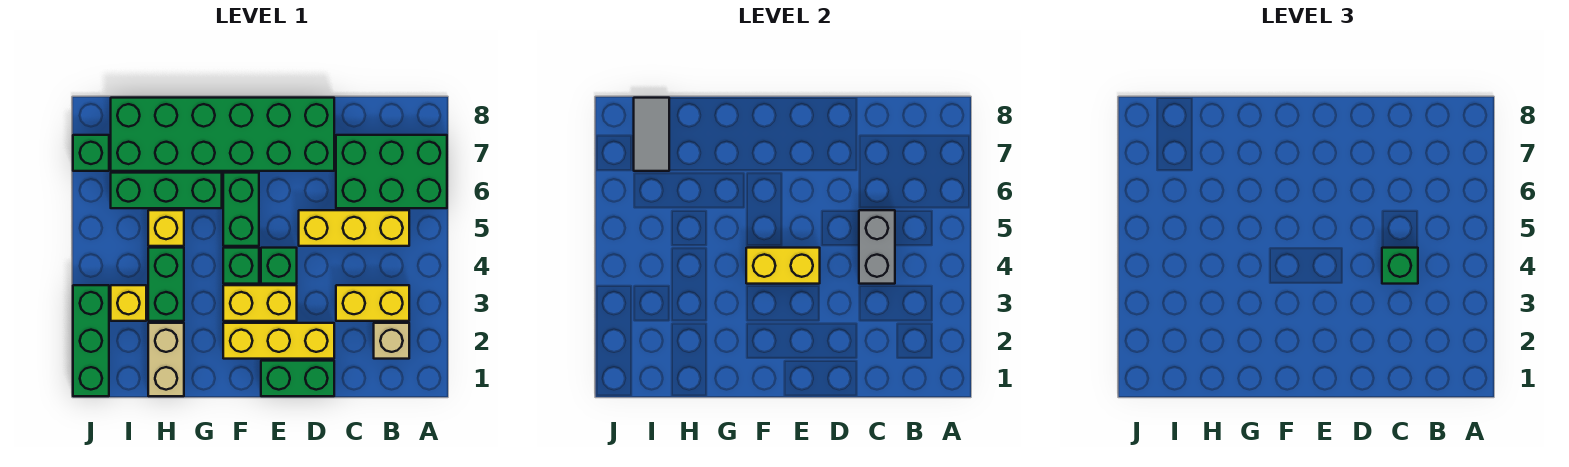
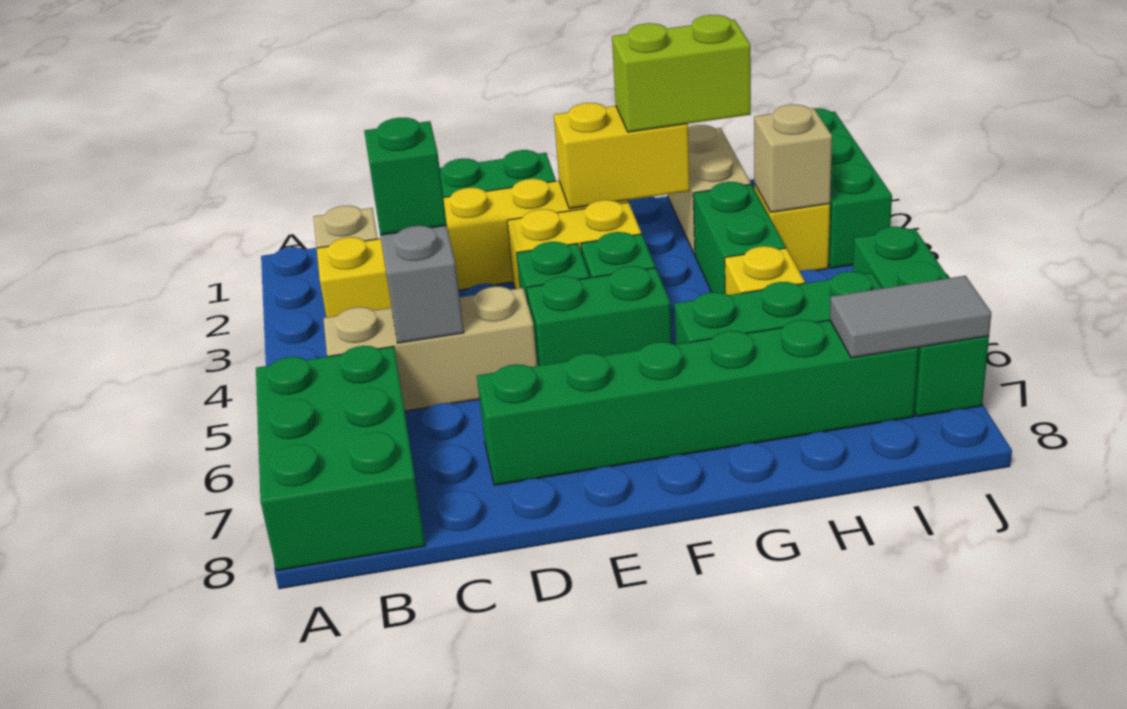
green brick A6:C7 level 1 -> green brick A6:B8 level 1
yellow brick B5:D5 level 1 -> tan brick B5:D5 level 1
green brick D7:I8 level 1 -> green brick D7:I7 level 1
yellow brick E4:F4 level 2 -> yellow brick F2:G2 level 2
green brick F5:F6 level 1 -> green brick E5:F5 level 1
none -> lime brick G2:H2 level 3
none -> tan brick I3 level 2
grey tile I7:I8 level 2 -> grey tile I7:J7 level 2
green brick J7 level 1 -> green brick J5:J7 level 1

